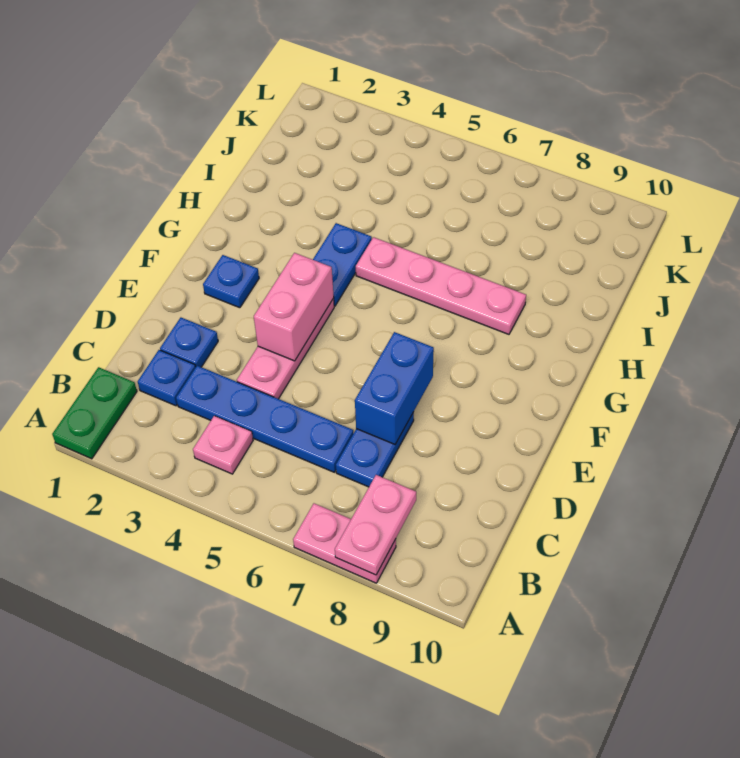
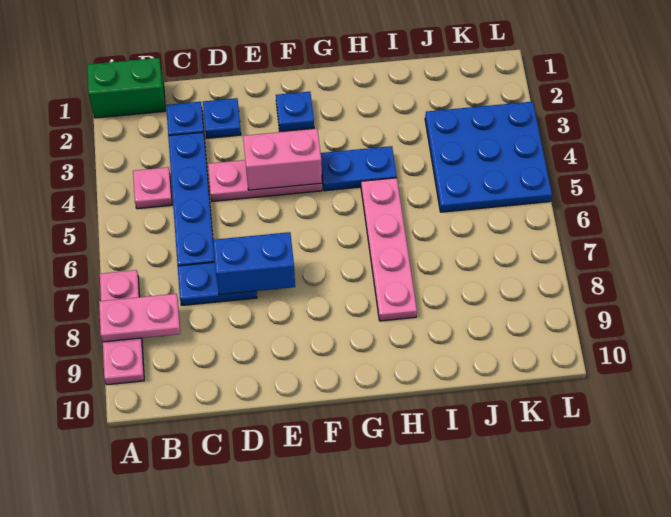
green plate A1:B1 level 1 -> green brick A1:B1 level 1
pink plate A7:A8 level 1 -> pink plate A7:A9 level 1
none -> blue plate J3:L5 level 1

